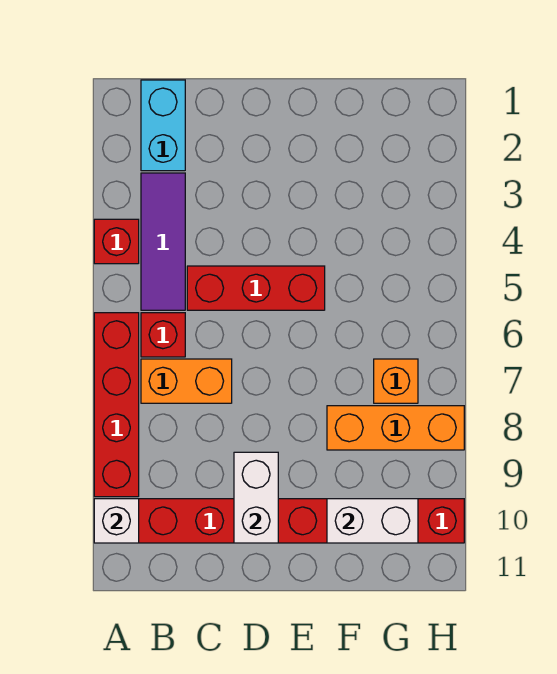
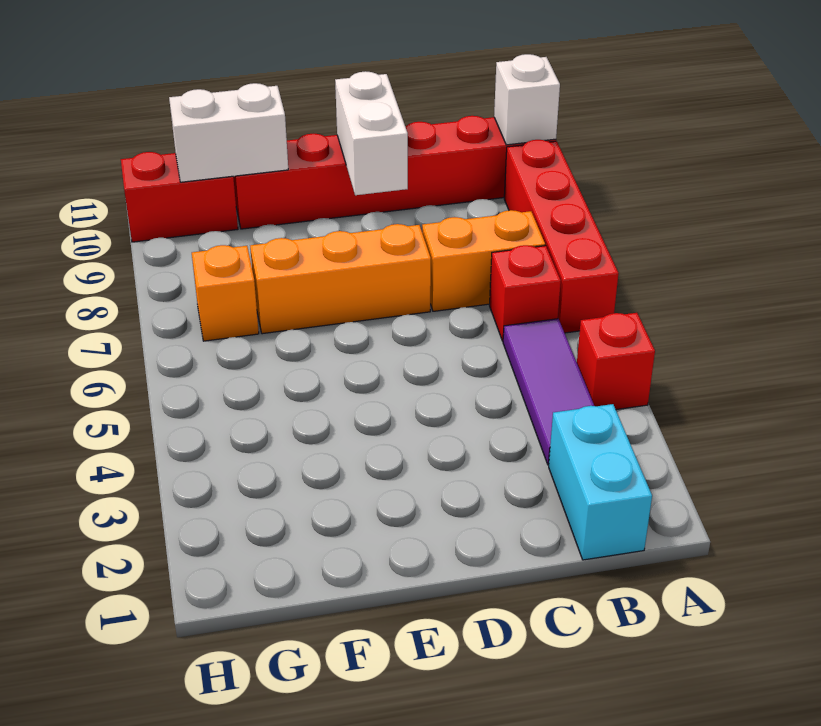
red brick C5:E5 level 1 -> none
orange brick F8:H8 level 1 -> orange brick D7:F7 level 1

